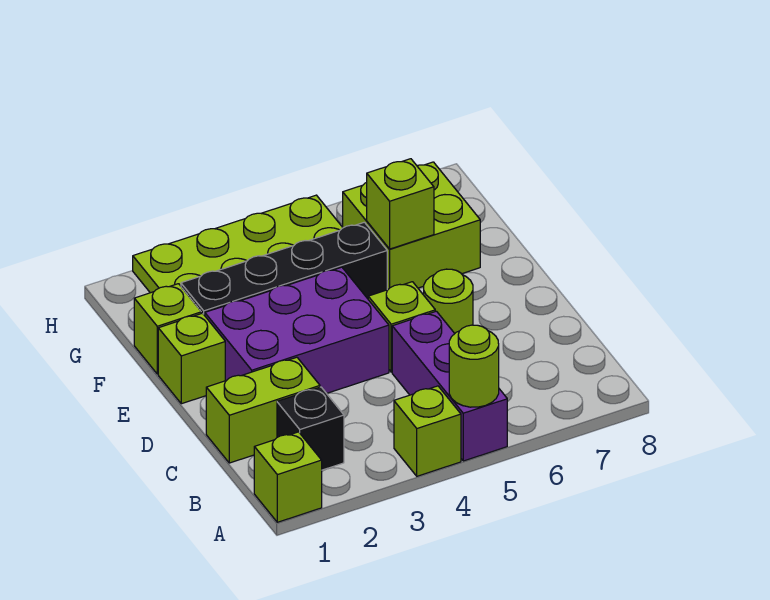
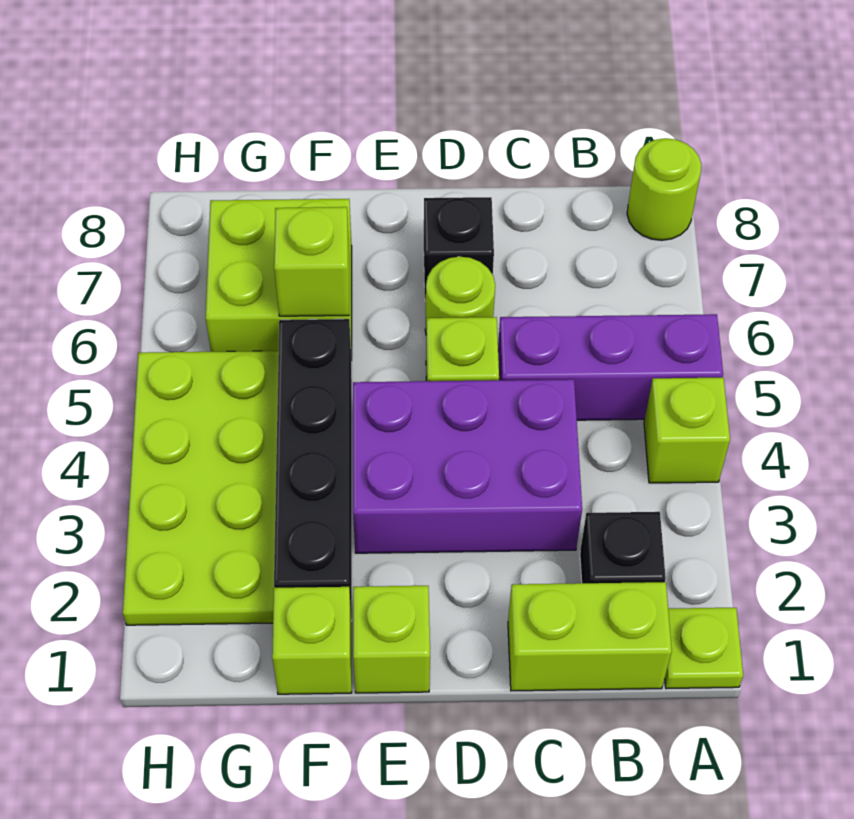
lime brick A1 level 1 -> lime plate A1 level 1
lime round brick A5 level 2 -> lime round brick A8 level 1
lime brick C1:C2 level 1 -> lime brick B1:C1 level 1
purple brick D2:E4 level 1 -> purple brick C3:E4 level 1
none -> black brick D7 level 1

